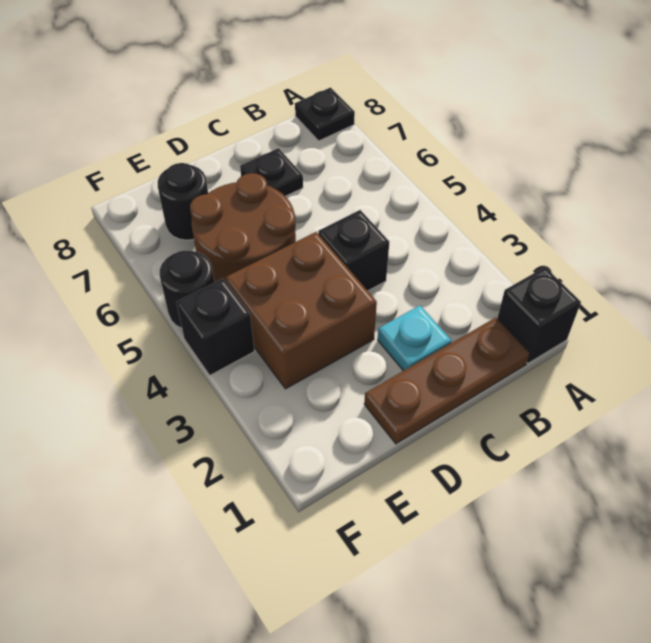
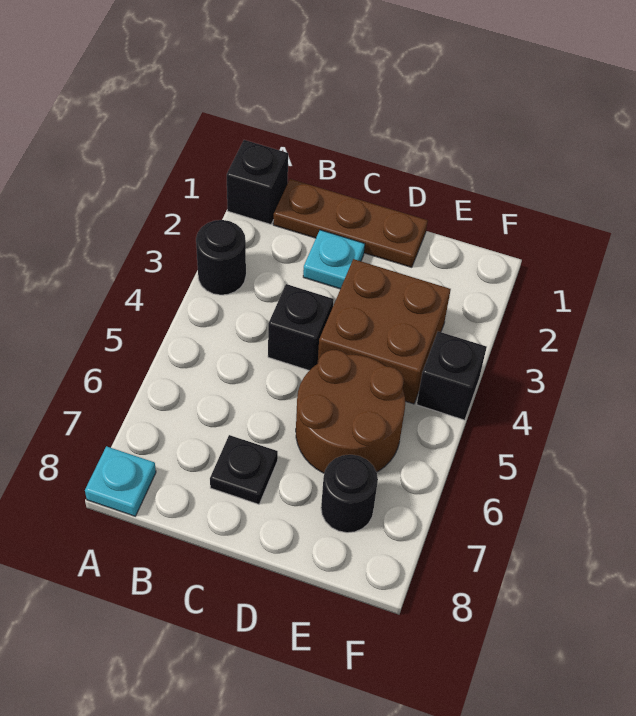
black plate A8 level 1 -> cyan plate A8 level 1
black round brick F5 level 1 -> black round brick A3 level 1

